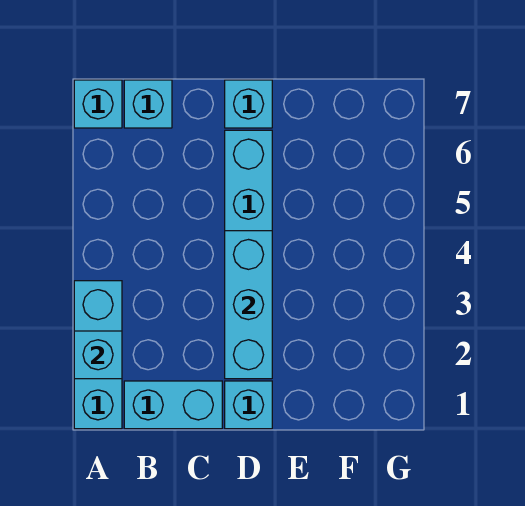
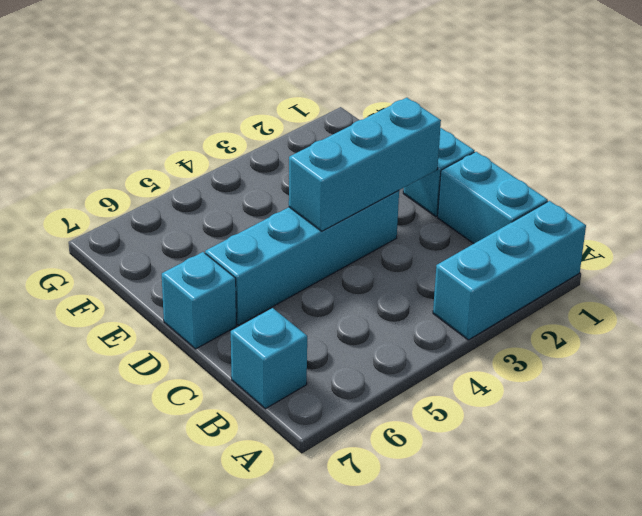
cyan brick A2 level 2 -> none
cyan brick A7 level 1 -> none

